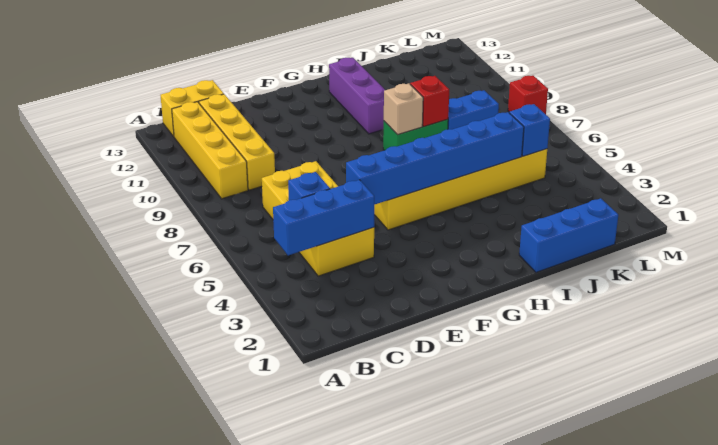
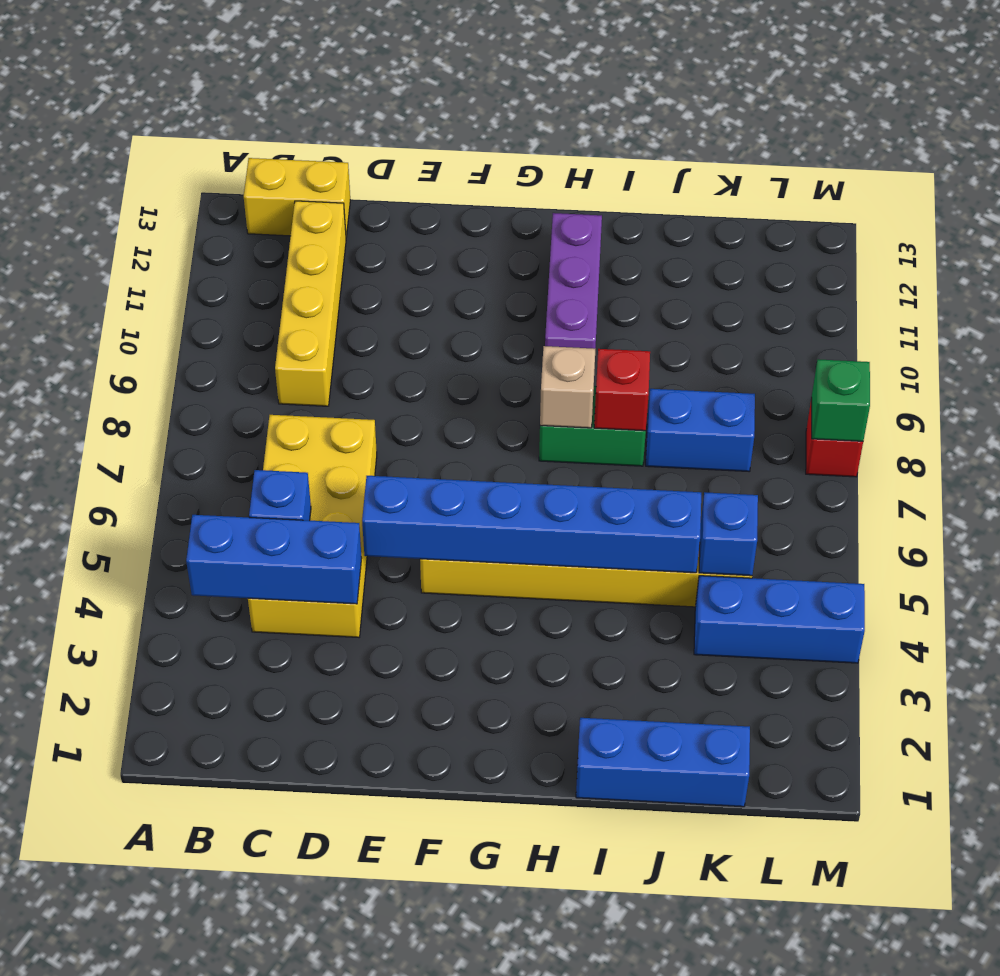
yellow brick B9:B12 level 1 -> none
none -> blue brick K4:M4 level 1
none -> green brick M8 level 2

